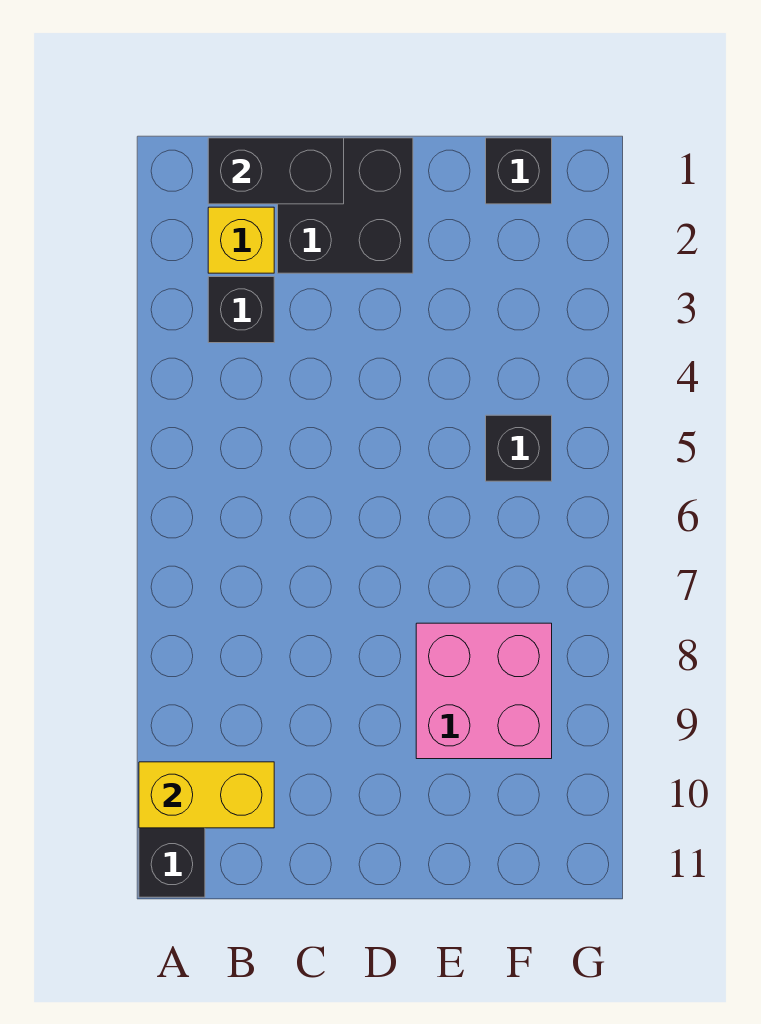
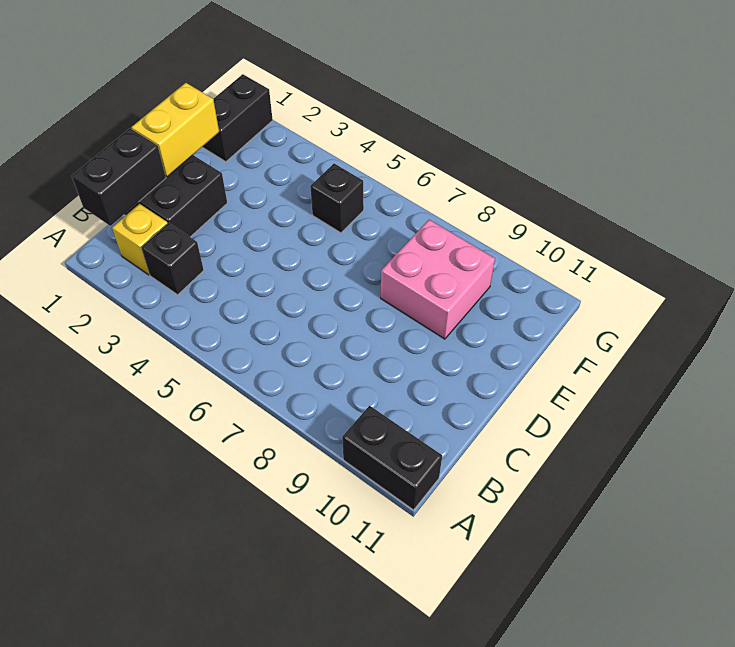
yellow brick A10:B10 level 2 -> yellow brick D1:E1 level 2
black brick F1 level 1 -> black brick F1:G1 level 1

